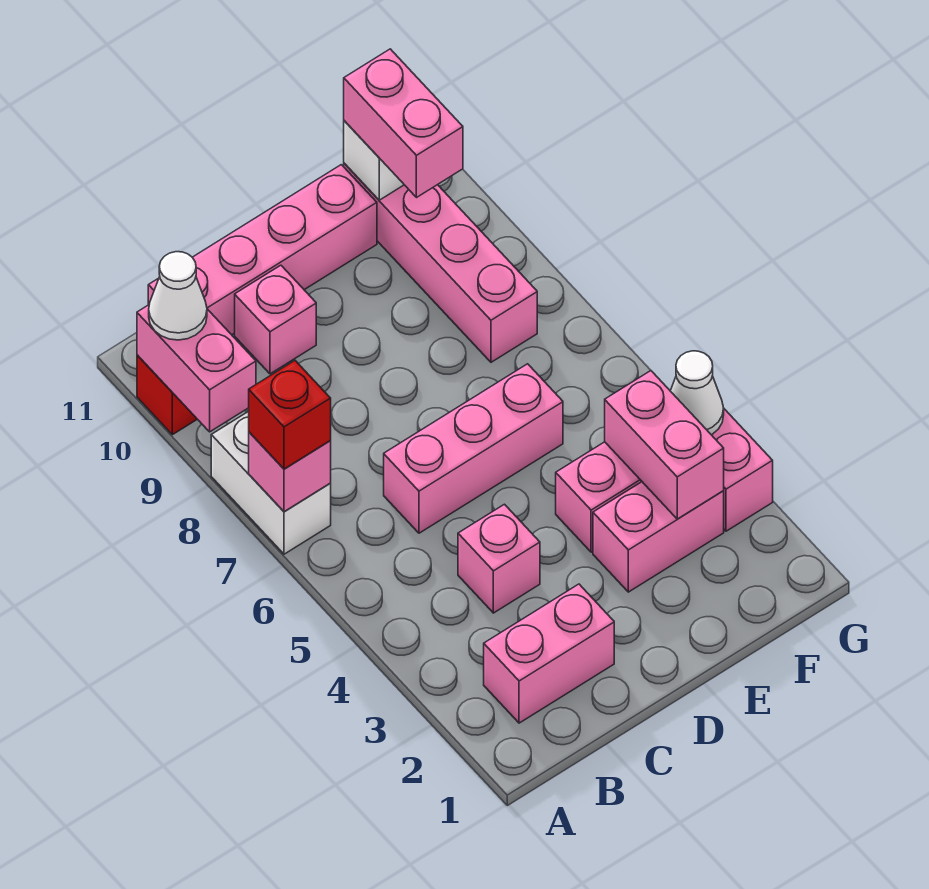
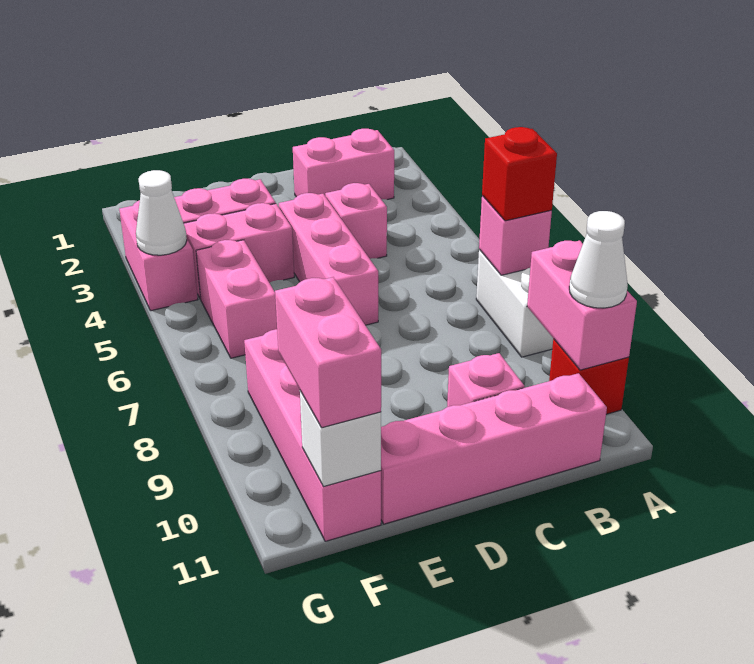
pink brick C6:E6 level 1 -> pink brick D4:D6 level 1
pink brick F3:F4 level 2 -> pink brick F5:F6 level 1

